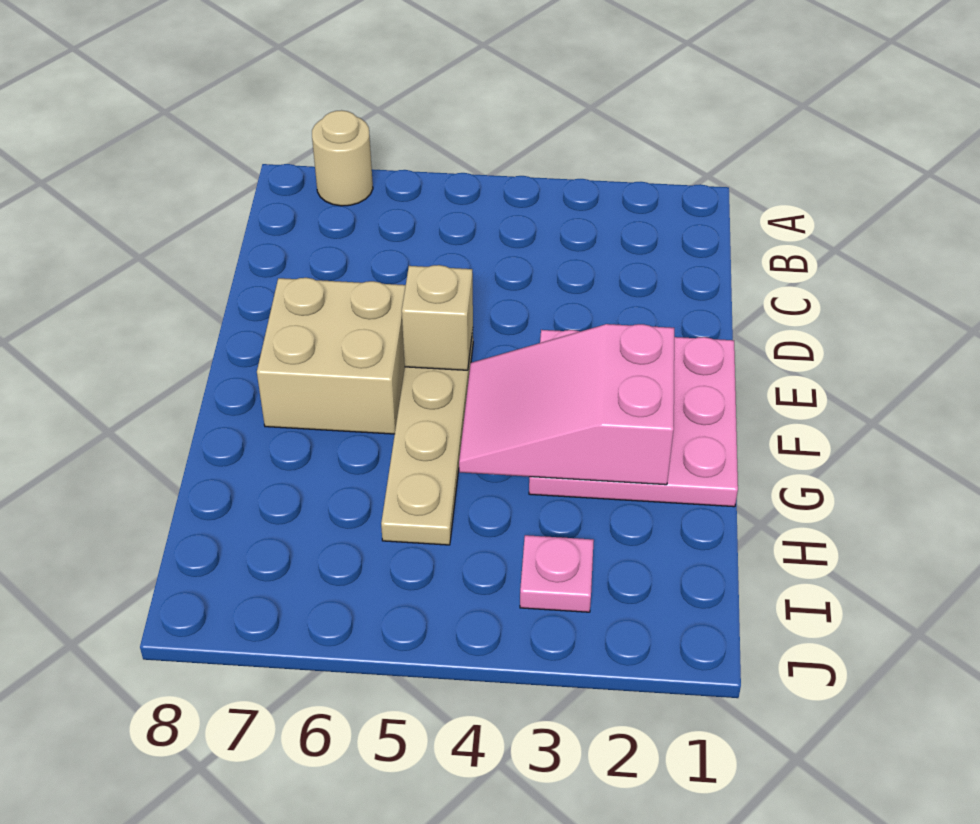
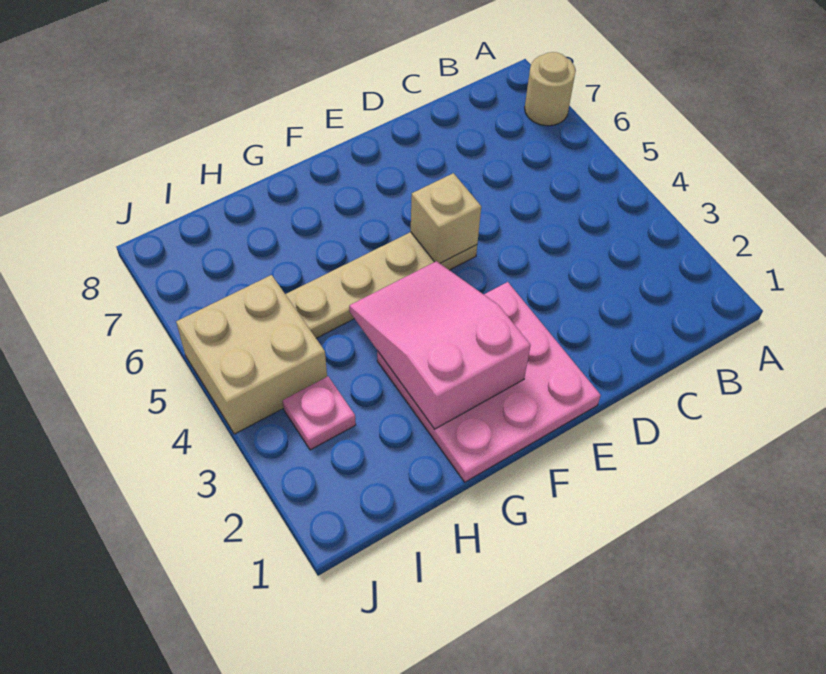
tan brick E6:F7 level 1 -> tan brick I4:J5 level 1

